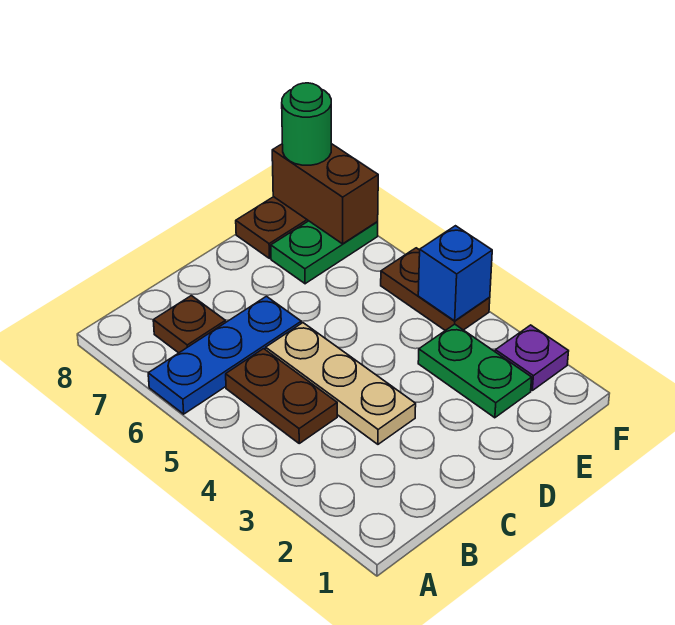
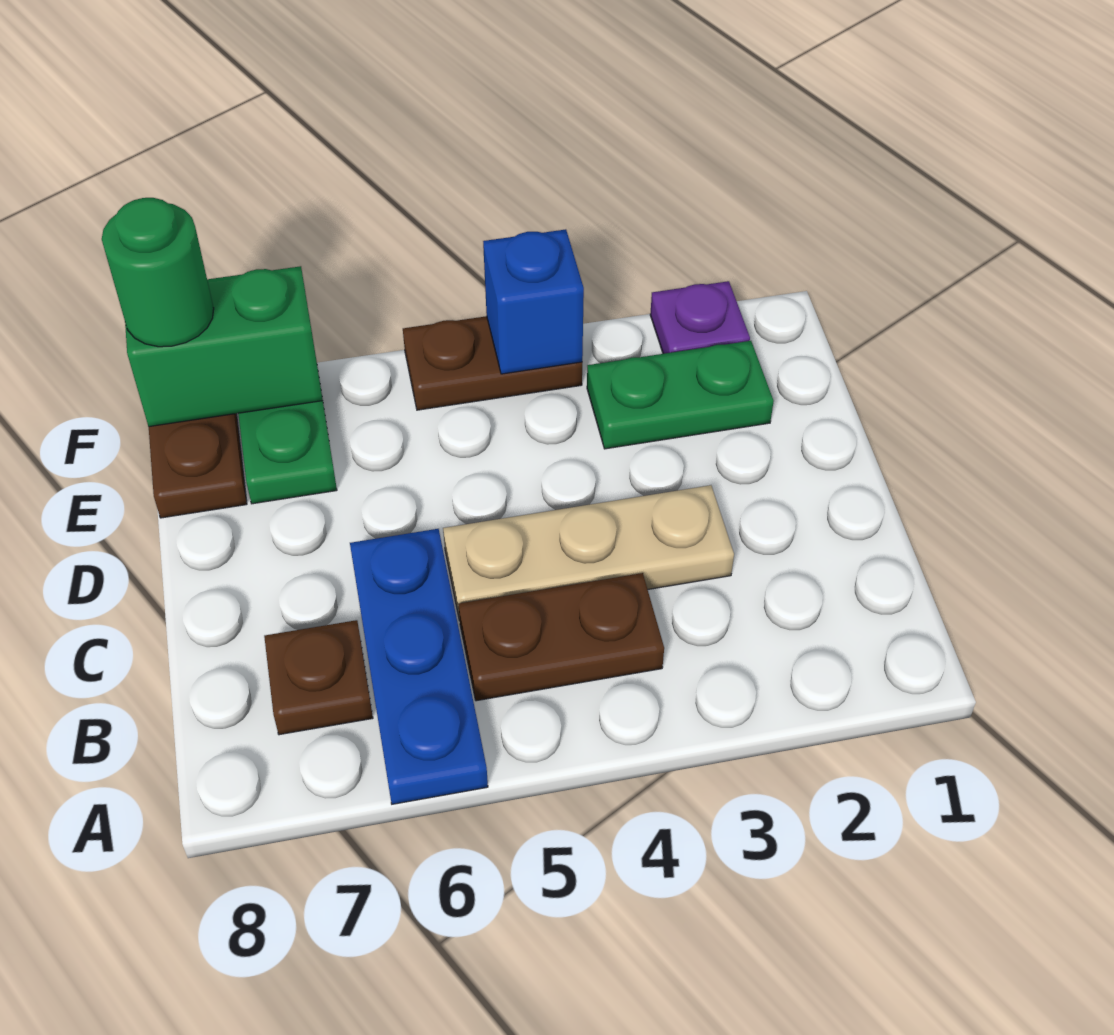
brown brick F7:F8 level 2 -> green brick F7:F8 level 2

